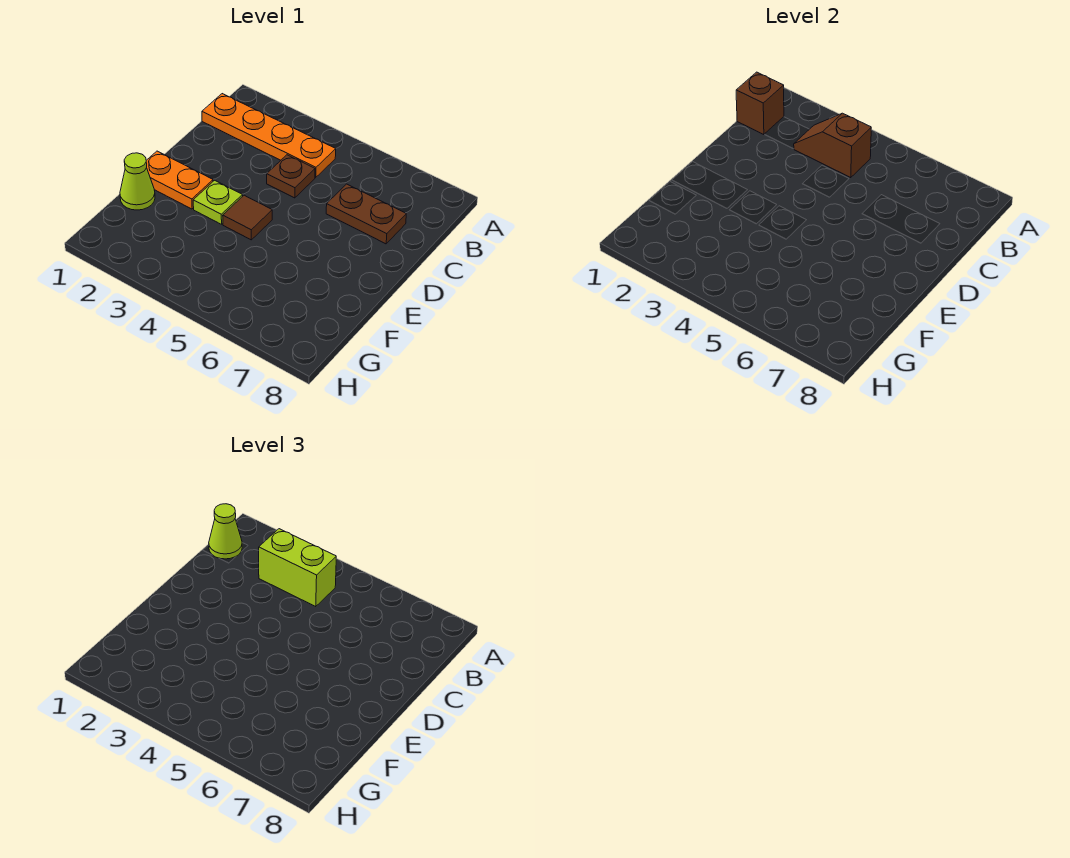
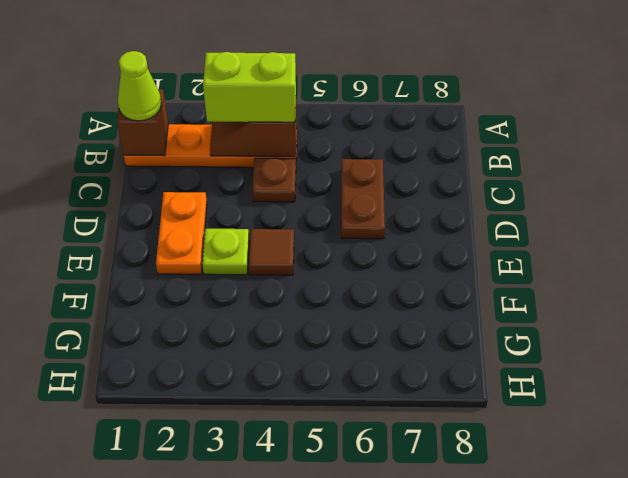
brown plate C6:C7 level 1 -> brown plate C6:D6 level 1
orange plate E1:E2 level 1 -> orange plate D2:E2 level 1
lime cone F1 level 1 -> none

